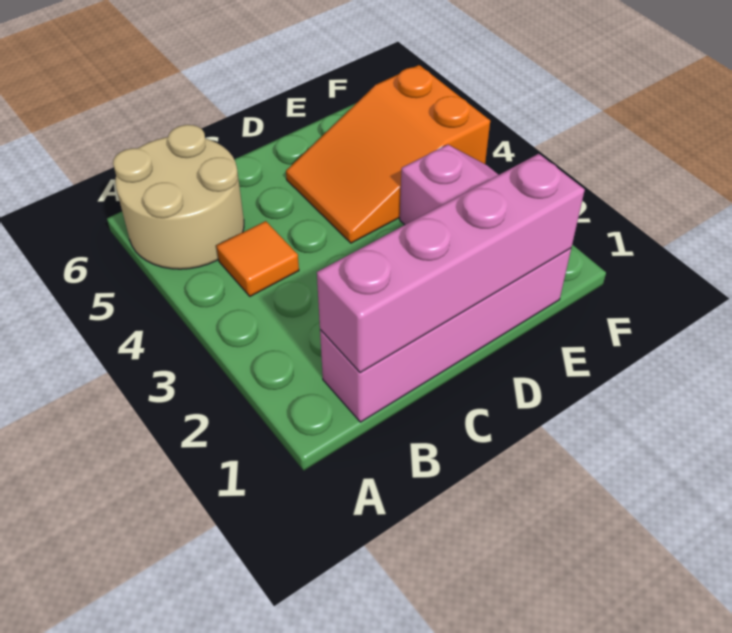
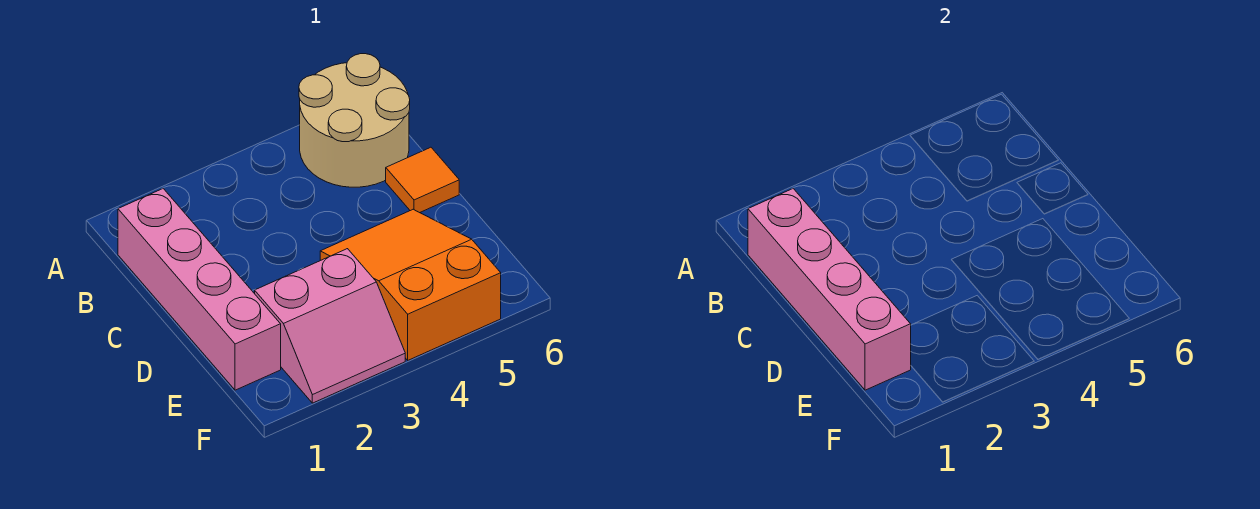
orange tile B4 level 1 -> orange tile C6 level 1

